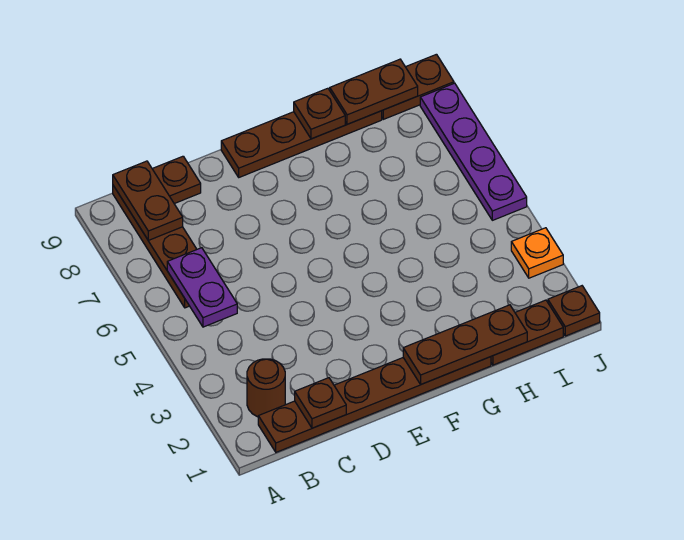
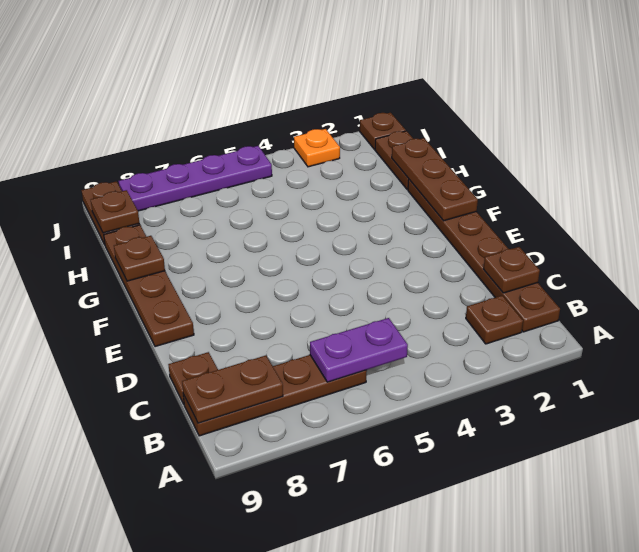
brown round brick B2 level 1 -> brown plate B2 level 1
brown plate H9:I9 level 2 -> brown plate I9 level 2

